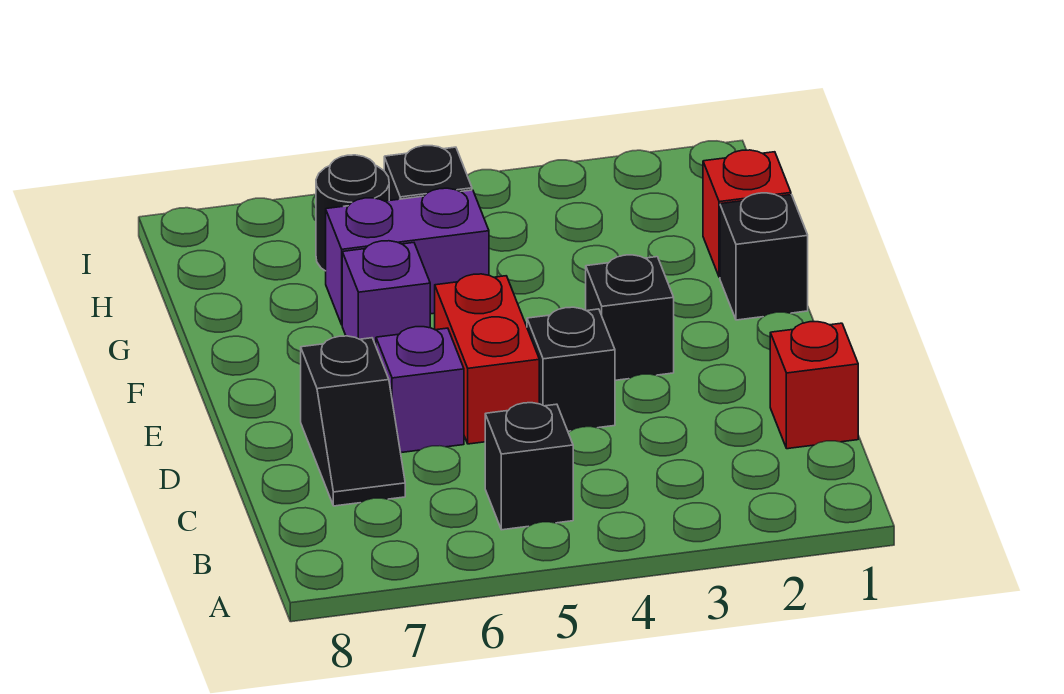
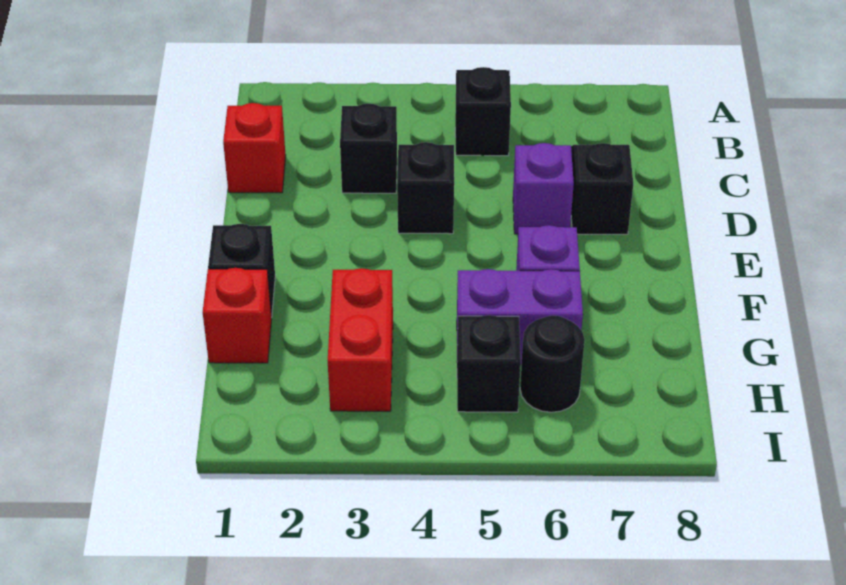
red brick D5:E5 level 1 -> red brick G3:H3 level 1
black brick E3 level 1 -> black brick C3 level 1

